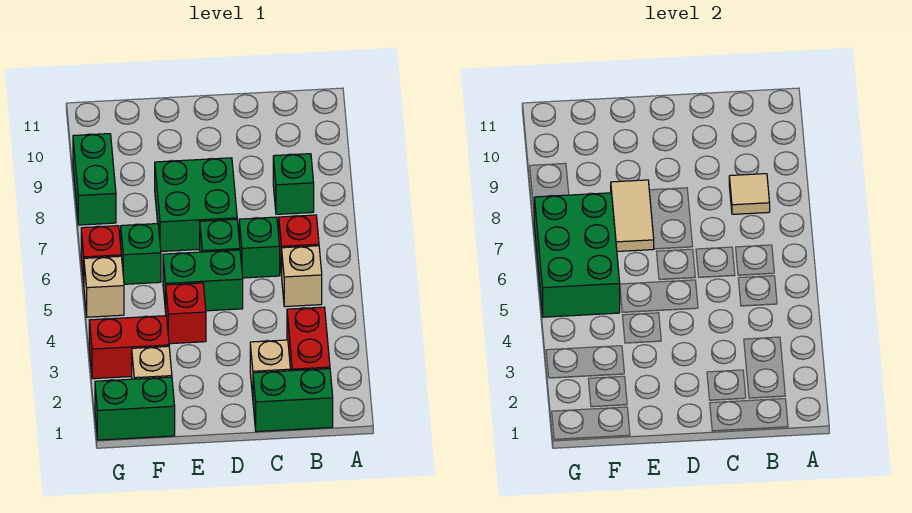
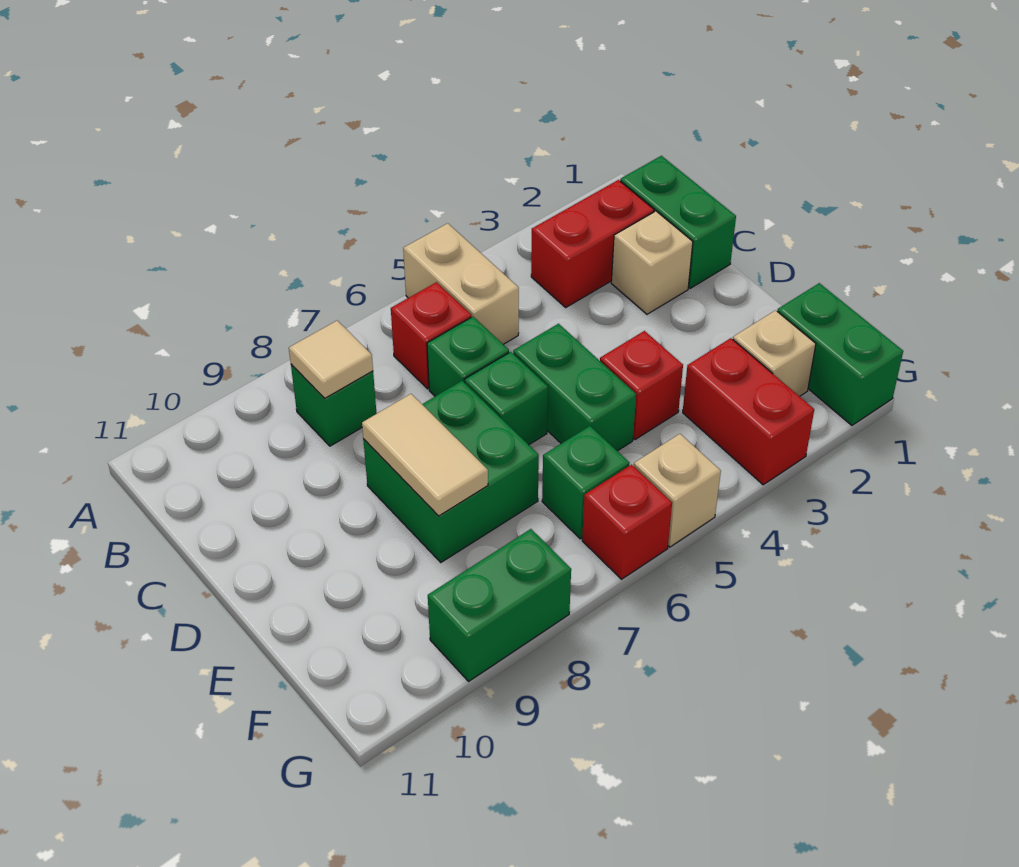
tan brick B5 level 1 -> tan brick A5:B5 level 1
tan tile E7:E8 level 2 -> tan tile D8:E8 level 2
green brick F5:G7 level 2 -> none

